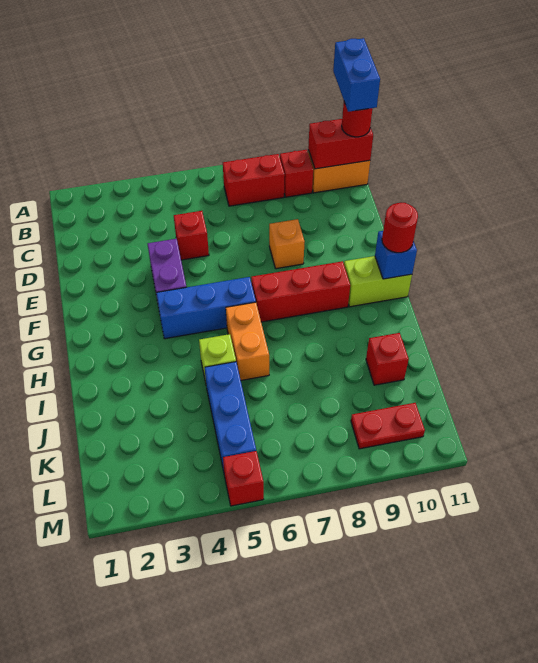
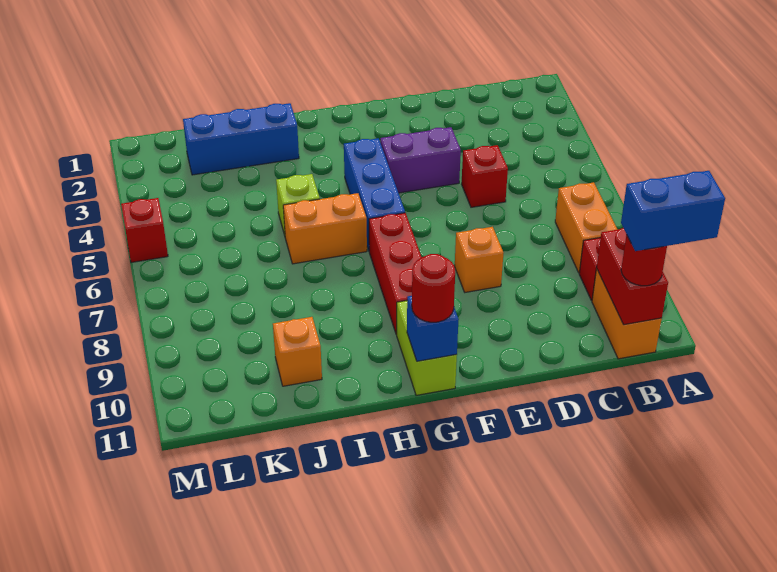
red brick B7:B8 level 1 -> orange brick B7:B8 level 1
blue brick J5:L5 level 1 -> blue brick I2:K2 level 1
red brick J10 level 1 -> orange brick J10 level 1
red plate L9:L10 level 1 -> none

